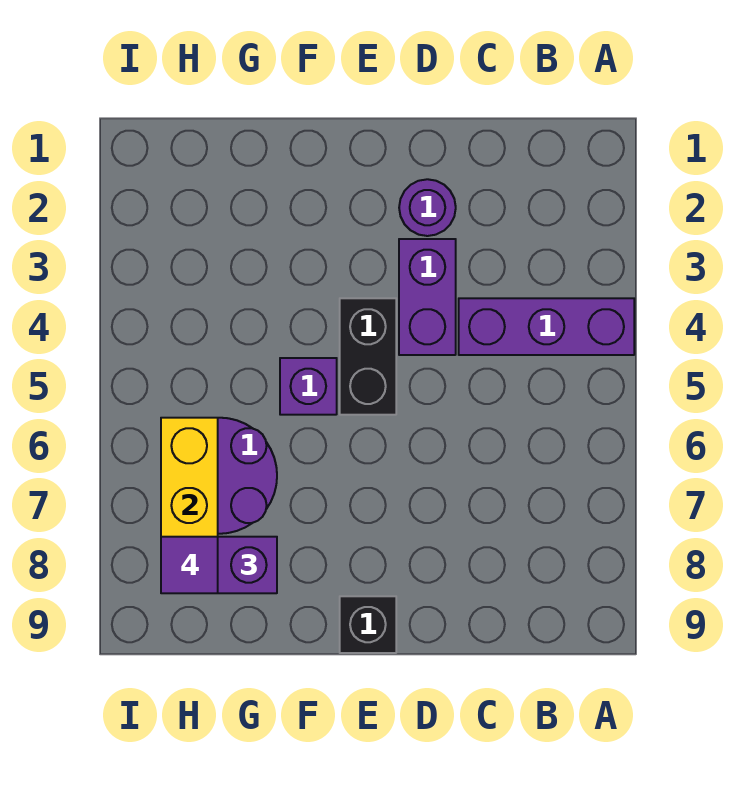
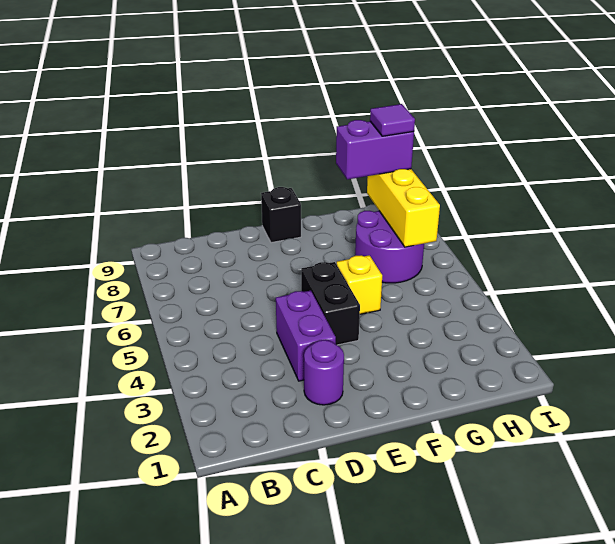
purple brick A4:C4 level 1 -> none
purple brick F5 level 1 -> yellow brick F5 level 1

